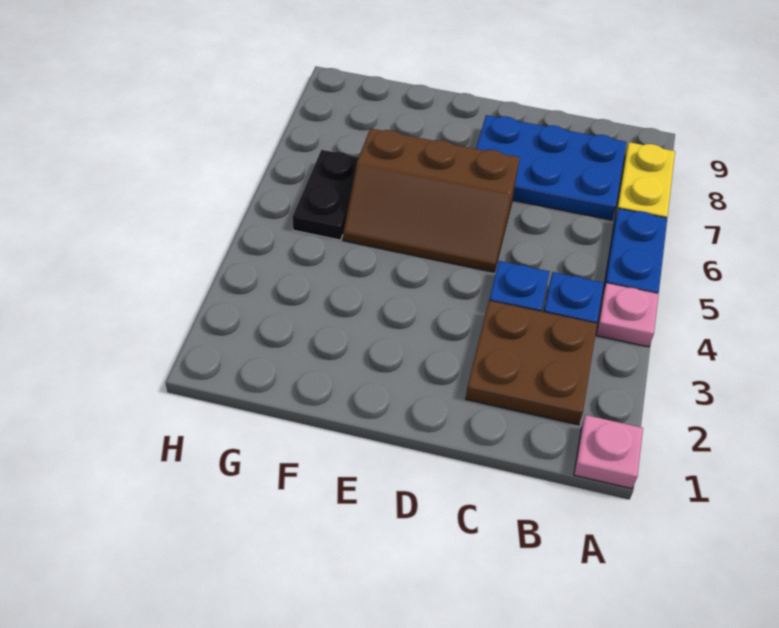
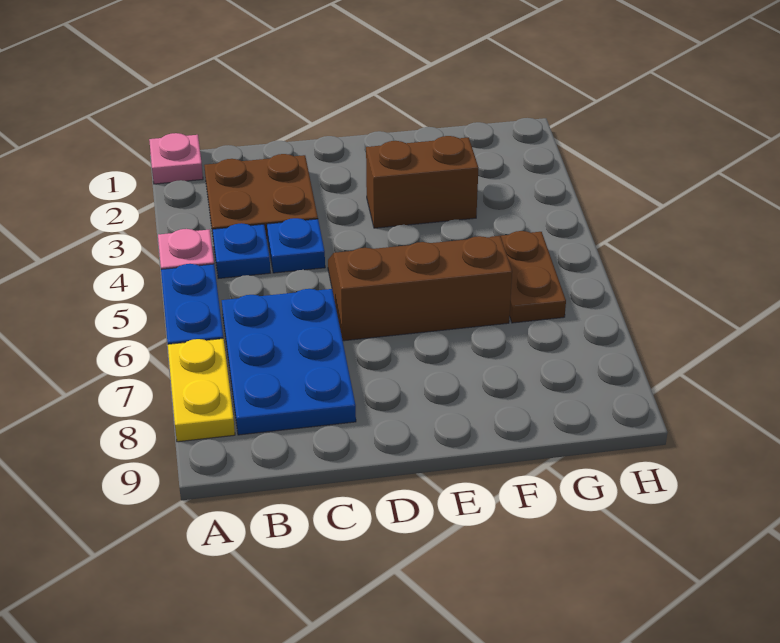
blue plate B7:D8 level 1 -> blue plate B6:C8 level 1
none -> brown brick E3:F3 level 1
black plate G5:G6 level 1 -> brown plate G5:G6 level 1

